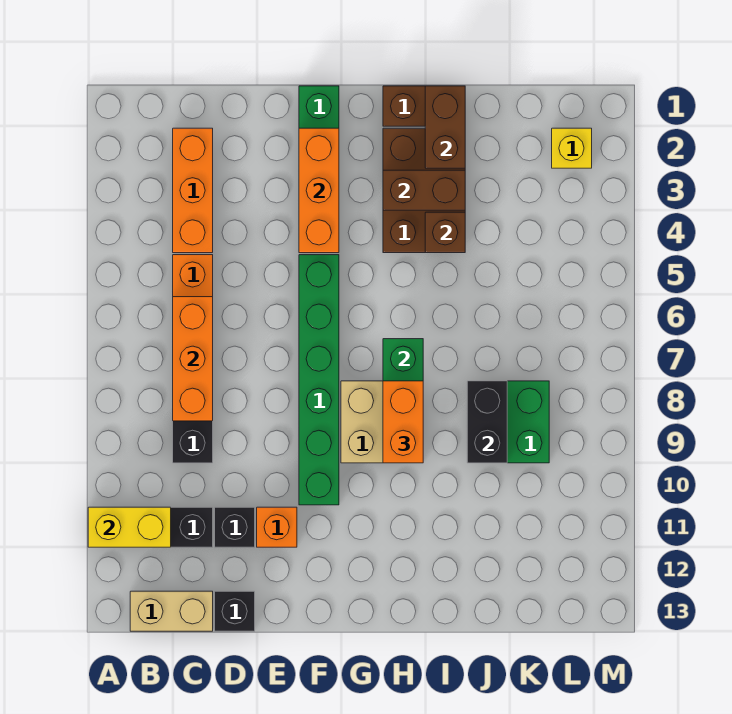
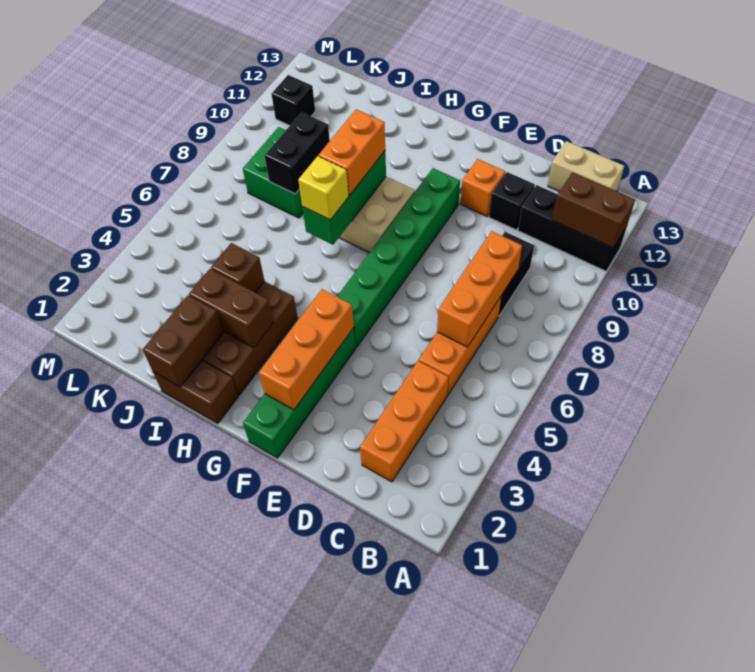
yellow brick A11:B11 level 2 -> brown brick A11:B11 level 2
black brick D13 level 1 -> black brick L11 level 1
yellow brick L2 level 1 -> yellow brick H7 level 3

